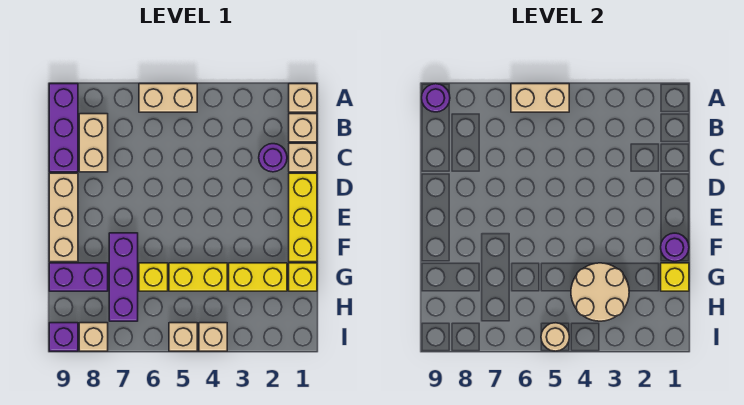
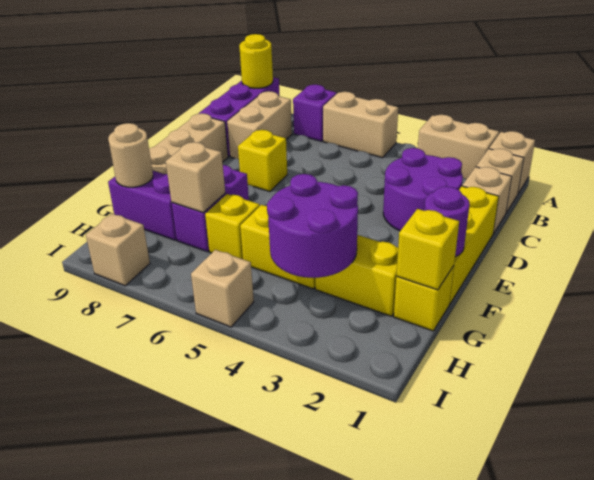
tan brick A5:A6 level 2 -> tan brick A2:A3 level 1
purple round brick A9 level 2 -> yellow round brick A9 level 2
purple round brick C2 level 1 -> purple round brick C2:D3 level 1
none -> yellow brick D7 level 1
purple brick F7:H7 level 1 -> purple brick F7:G7 level 1
tan round brick G3:H4 level 2 -> purple round brick G3:H4 level 2
tan brick I4 level 1 -> tan brick G7 level 2
tan round brick I5 level 2 -> tan round brick G9 level 2
purple brick I9 level 1 -> purple brick A7 level 1

